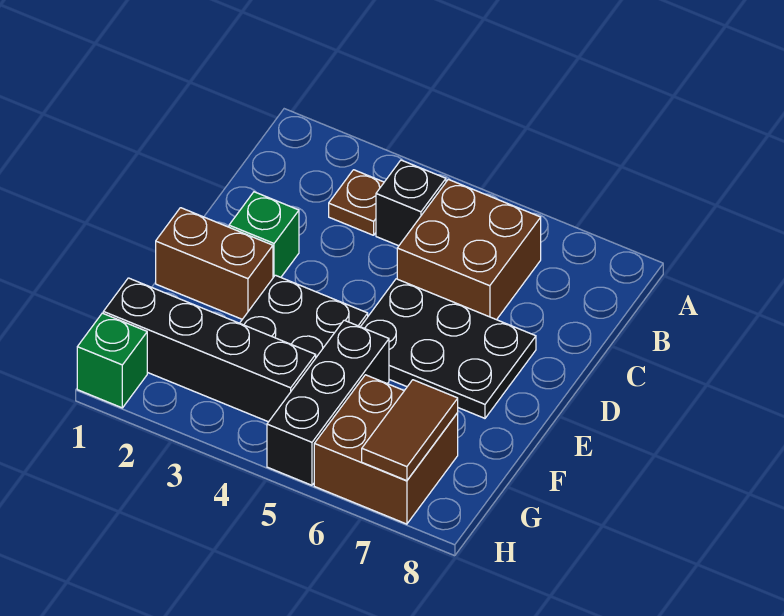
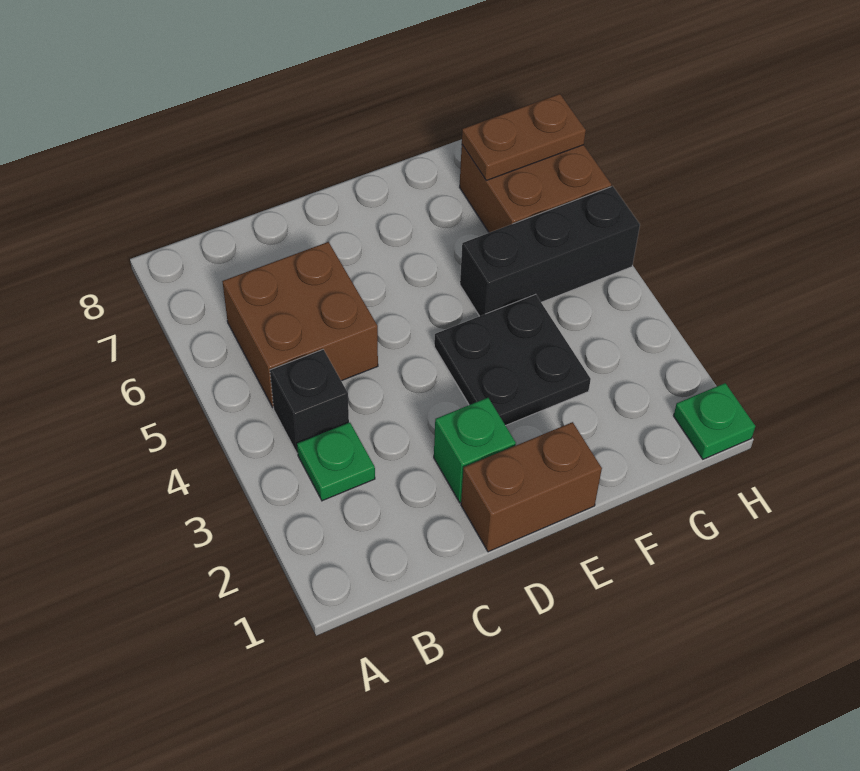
brown plate B3 level 1 -> green plate B3 level 1
black plate D5:E7 level 1 -> none
brown brick E1:E2 level 1 -> brown brick D1:E1 level 1
black brick G1:G4 level 1 -> none
brown tile G7:H7 level 2 -> brown plate G7:H7 level 2
green brick H1 level 1 -> green plate H1 level 1

